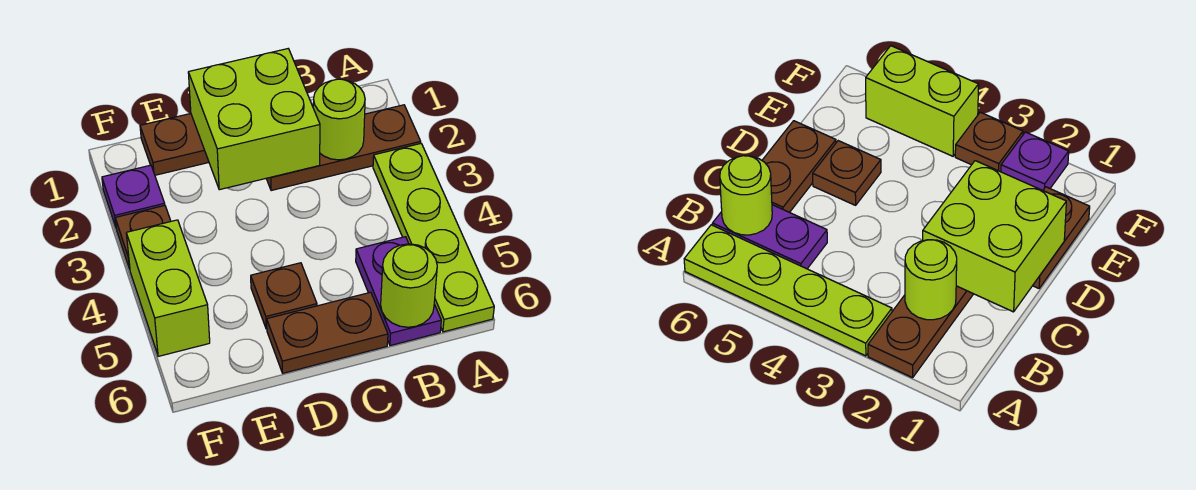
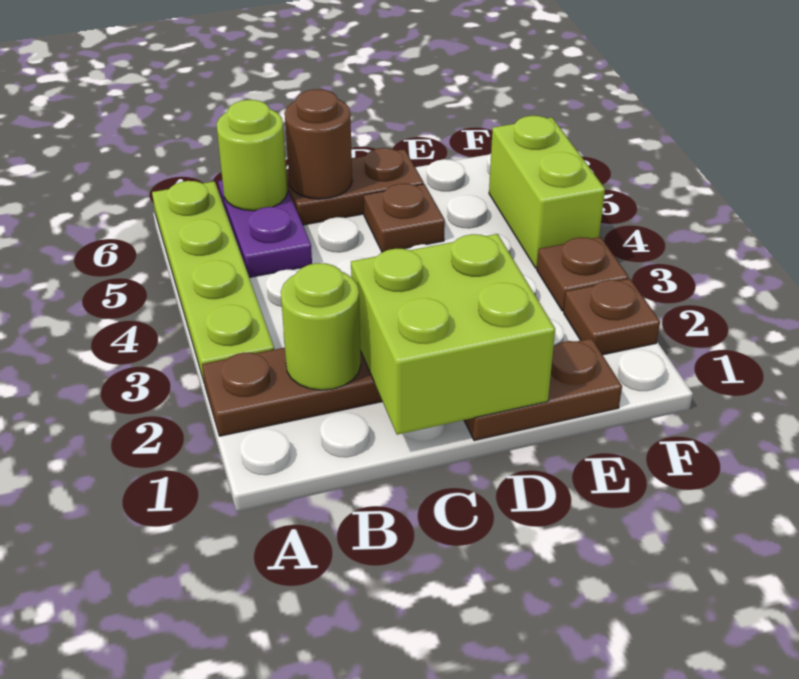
none -> brown round brick C6 level 2
purple plate F2 level 1 -> brown plate F2 level 1

